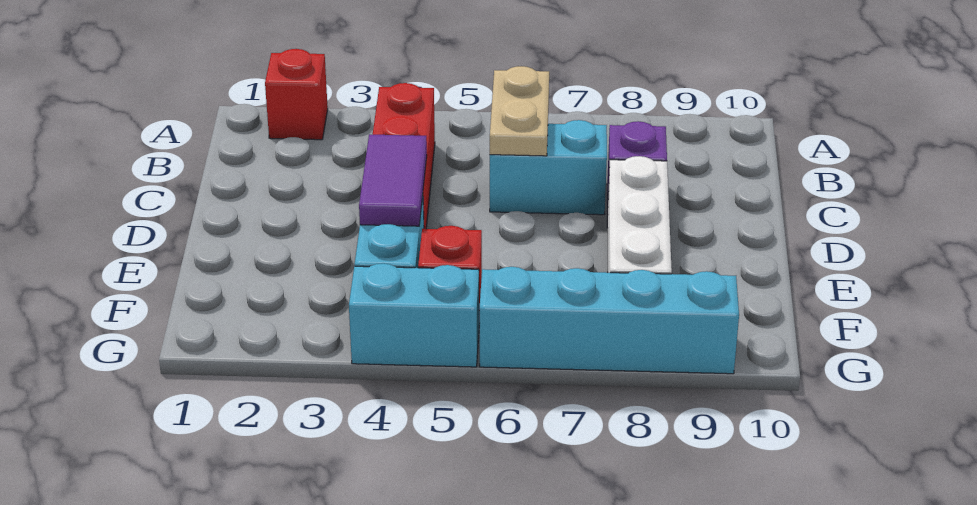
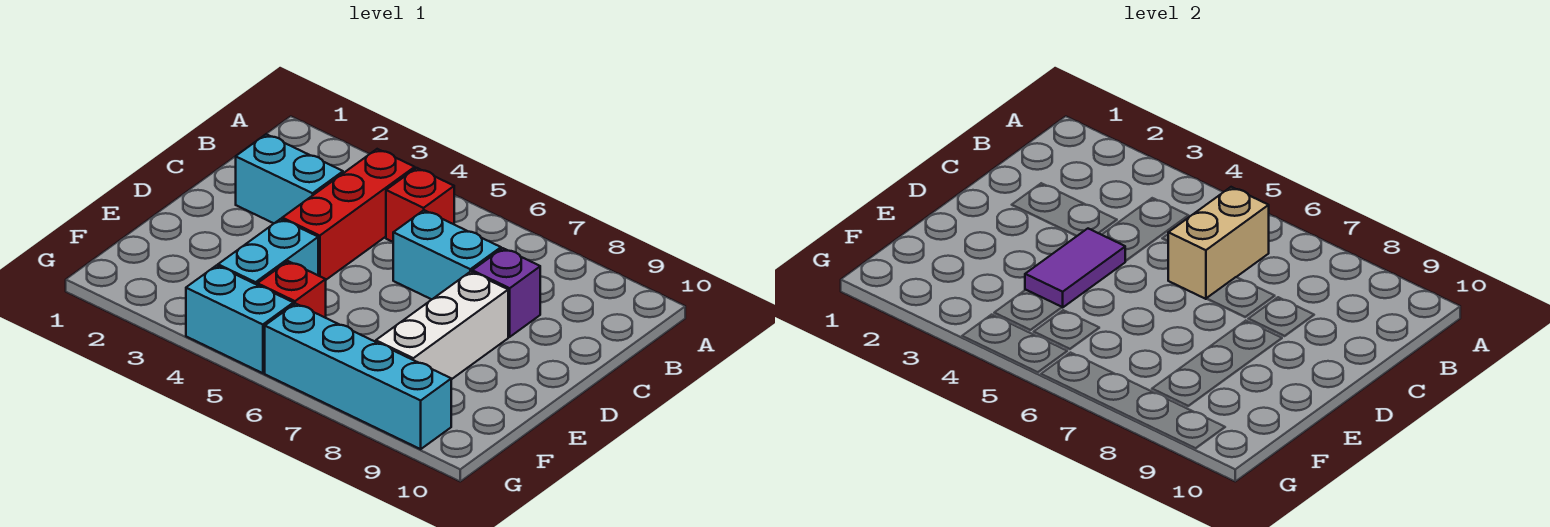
red brick A2 level 1 -> red brick B5 level 1
tan plate B6:C6 level 2 -> tan brick B6:C6 level 2
none -> cyan brick C2:C3 level 1

